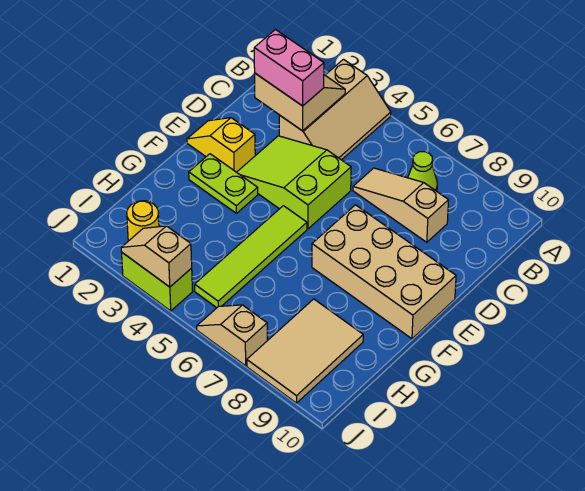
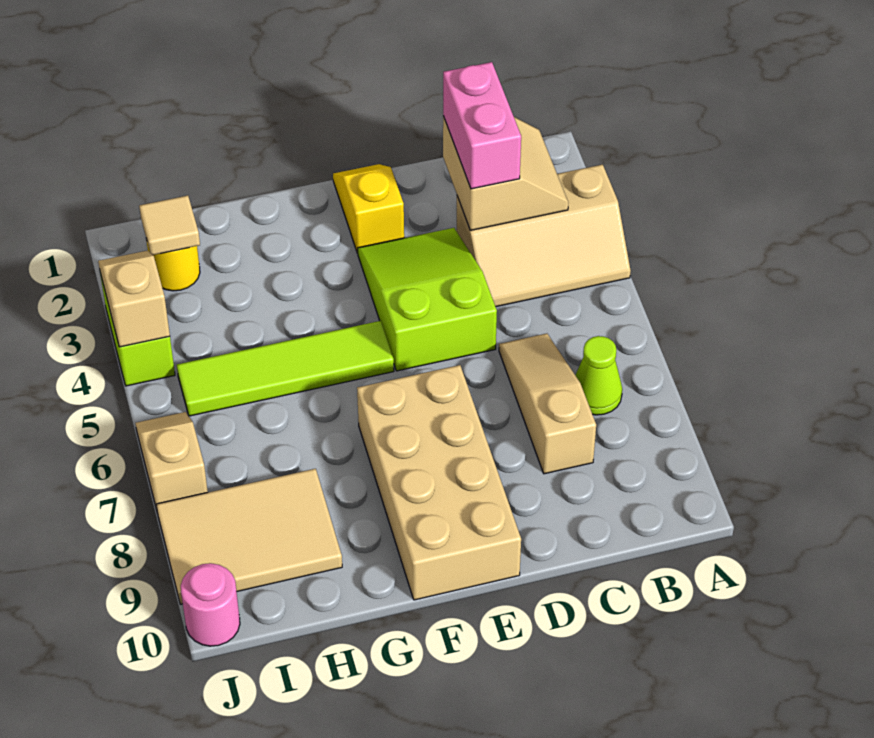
lime plate F2:F3 level 1 -> none
none -> tan tile I2 level 2
none -> pink round brick J10 level 1

